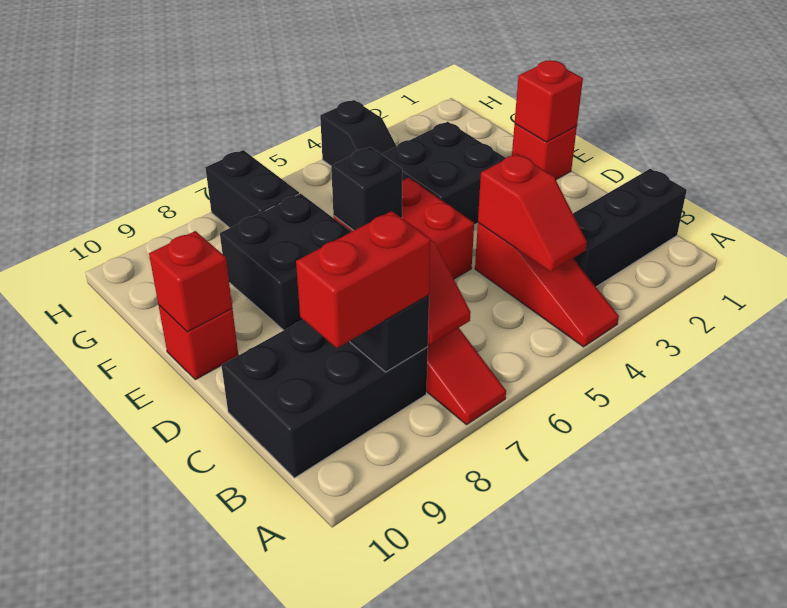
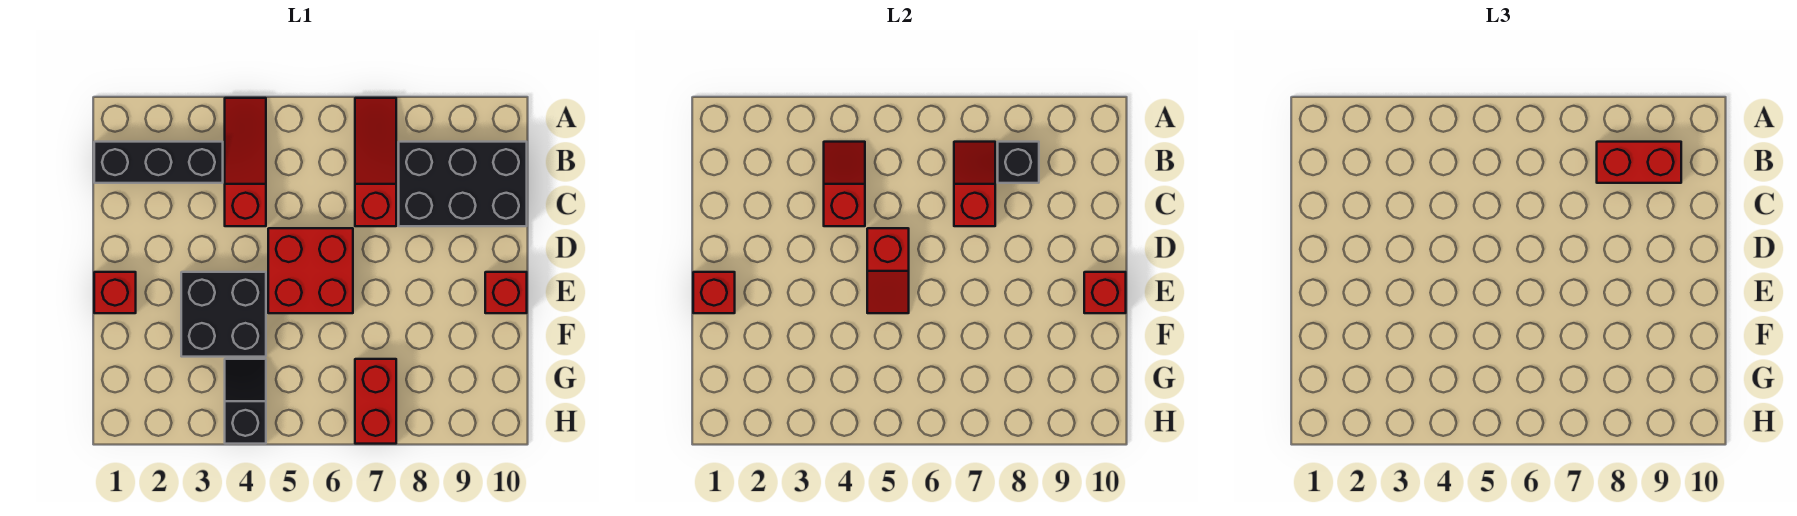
none -> red slope D5:E5 level 2 top D
black brick E6 level 2 -> none
black brick E7:F8 level 1 -> none
black brick G7:H7 level 1 -> red brick G7:H7 level 1

